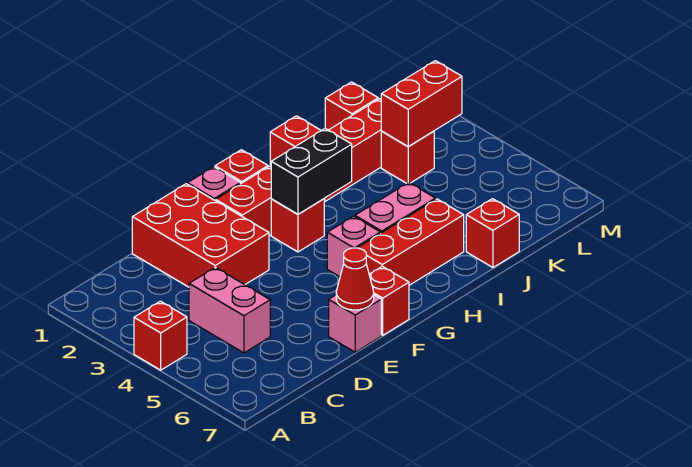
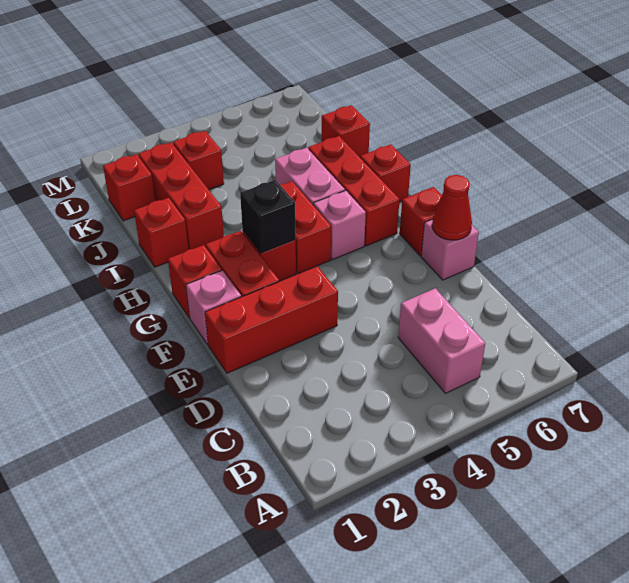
red brick A4 level 1 -> red brick H7 level 1
pink brick C4:C5 level 1 -> pink brick B5:C5 level 1
red brick D1:E3 level 1 -> red brick E1:E3 level 1
black brick G3:H3 level 2 -> black brick G3 level 2
red brick K3:L3 level 2 -> red brick G4:H4 level 1

